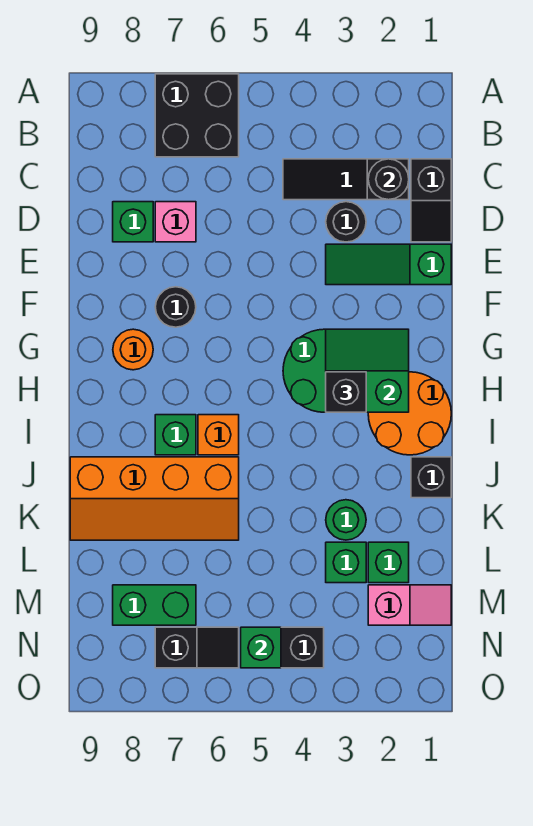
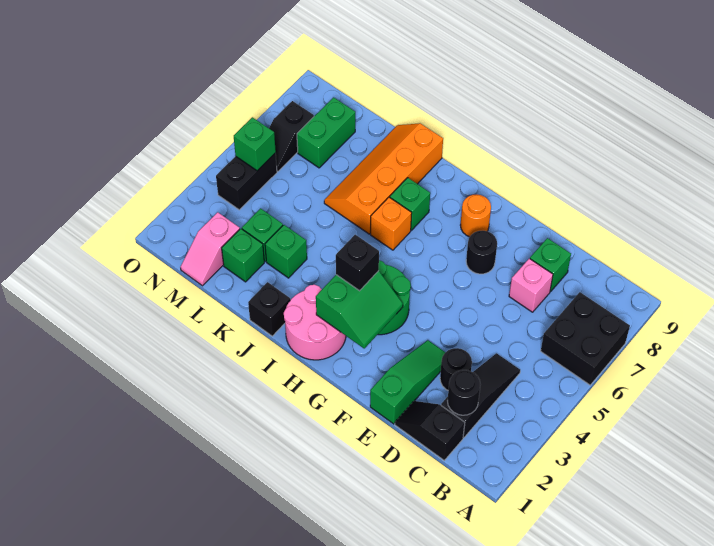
orange round brick H1:I2 level 1 -> pink round brick H1:I2 level 1
green round brick K3 level 1 -> green brick K3 level 1

